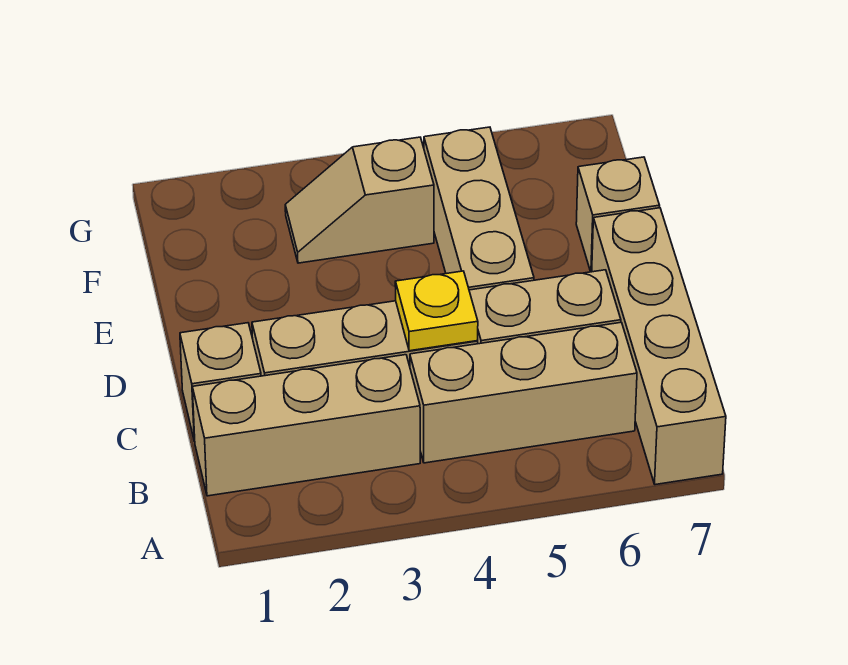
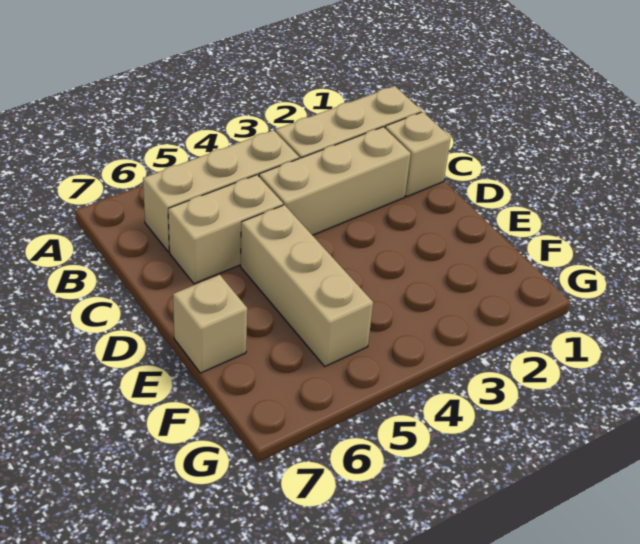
tan brick A7:D7 level 1 -> none
yellow plate C4 level 2 -> none
tan slope F3:F4 level 1 top 4 -> none

